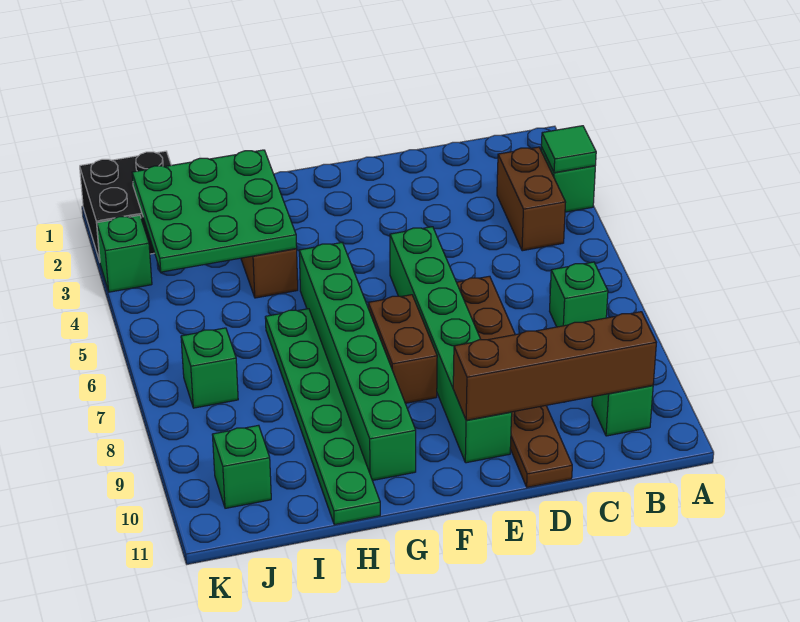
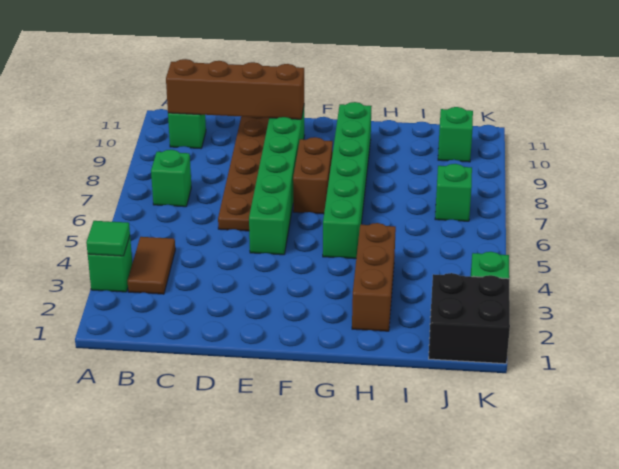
brown brick B3:B4 level 1 -> brown tile B3:B4 level 1
green plate H2:J4 level 2 -> none
green plate H6:H11 level 1 -> none

